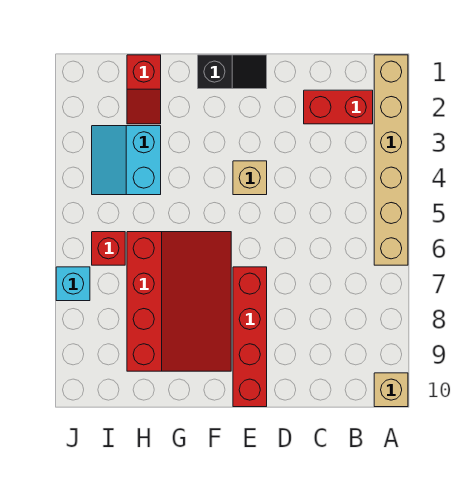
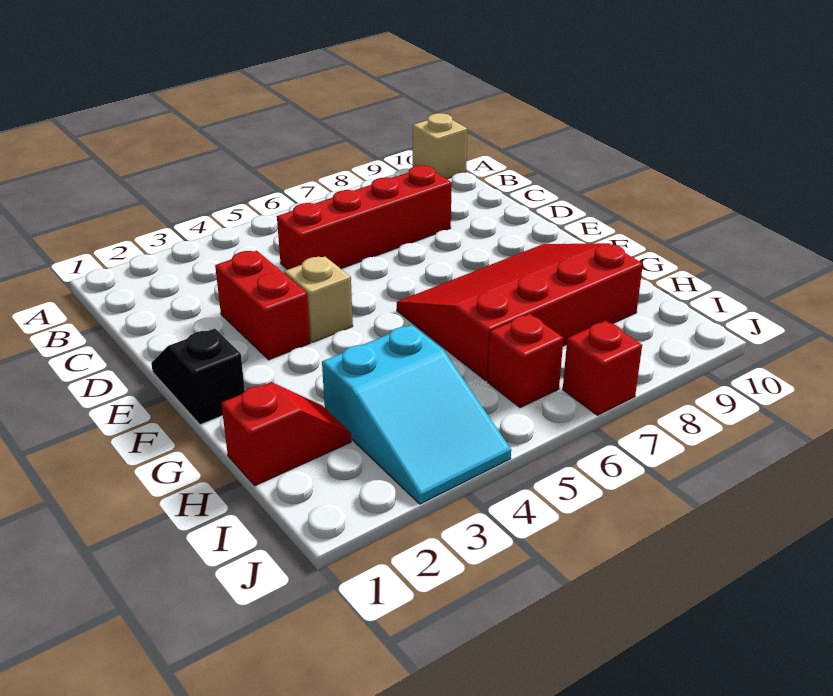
tan brick A1:A6 level 1 -> none
red brick B2:C2 level 1 -> red brick D3:E3 level 1
red brick E7:E10 level 1 -> red brick C5:C8 level 1
cyan slope H3:I4 level 1 top H -> cyan slope H3:J4 level 1 top H
cyan brick J7 level 1 -> red brick J7 level 1

